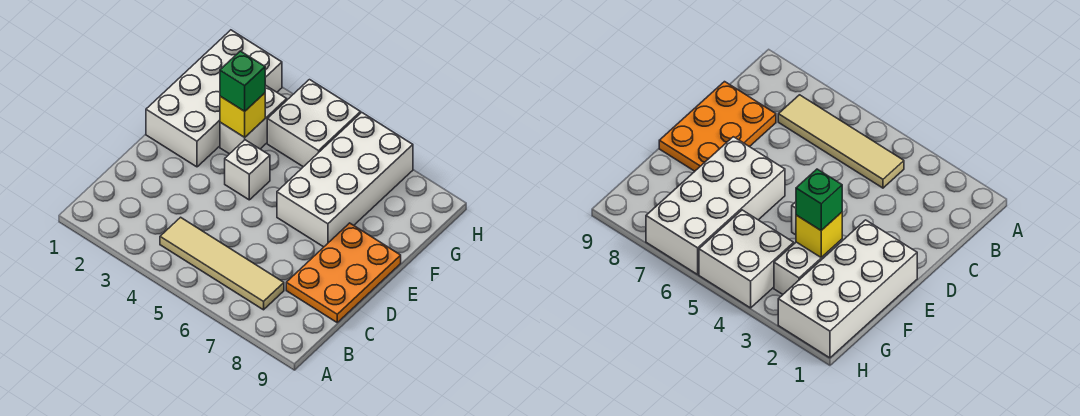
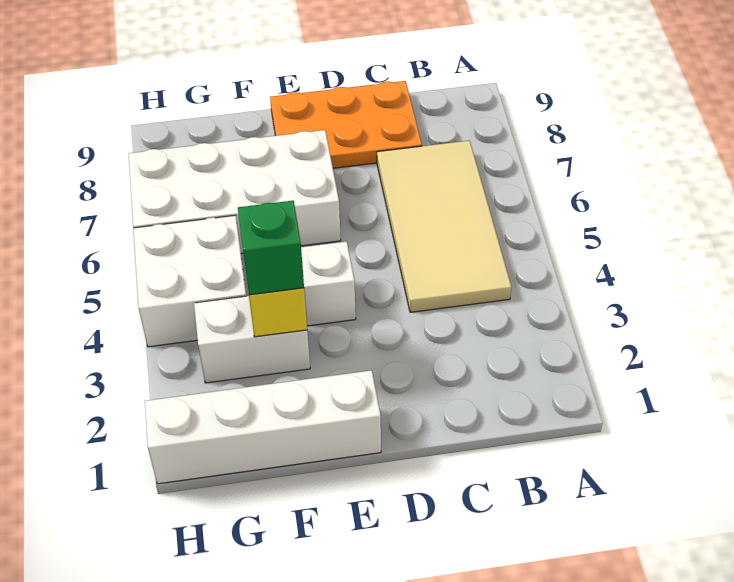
tan tile B4:B7 level 1 -> tan tile B4:C7 level 1
white brick E1:H2 level 1 -> white brick E1:H1 level 1

